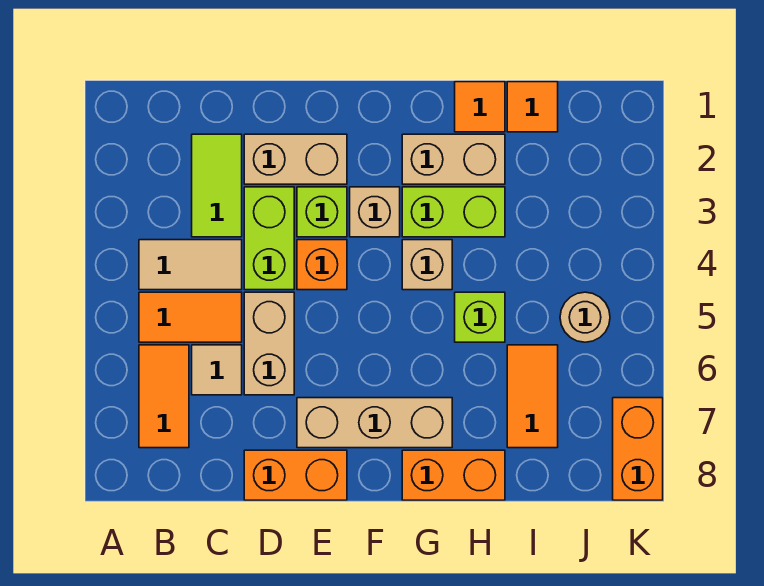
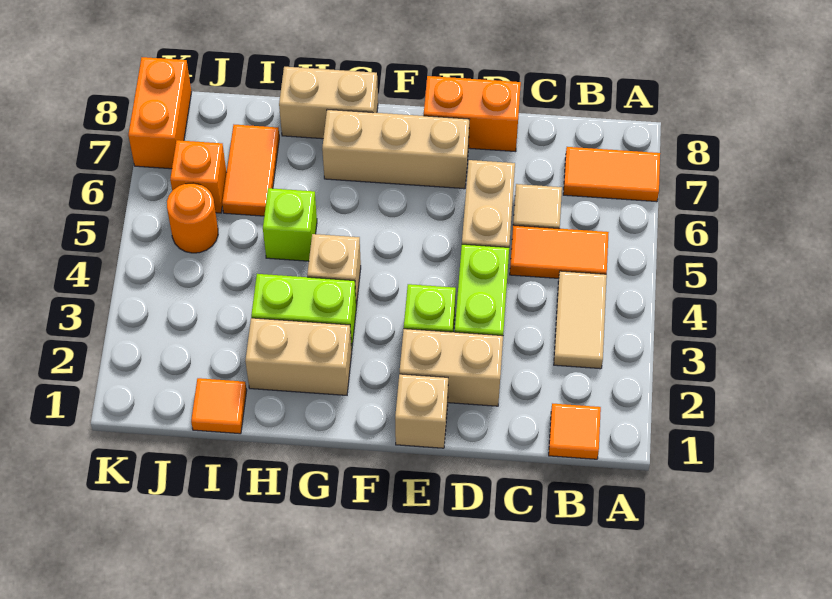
tan tile B4:C4 level 1 -> tan tile B3:B4 level 1
orange tile B6:B7 level 1 -> orange tile A7:B7 level 1
lime tile C2:C3 level 1 -> none
orange brick E4 level 1 -> orange brick J6 level 1
tan brick F3 level 1 -> tan brick E1 level 1
orange brick G8:H8 level 1 -> tan brick G8:H8 level 1
orange tile H1 level 1 -> orange tile B1 level 1
tan round brick J5 level 1 -> orange round brick J5 level 1

